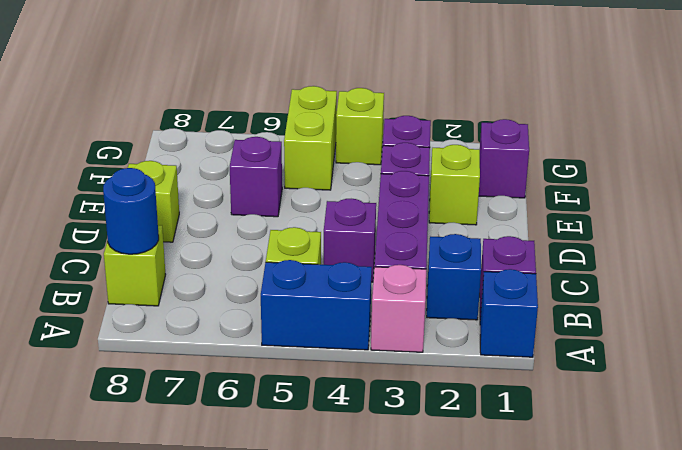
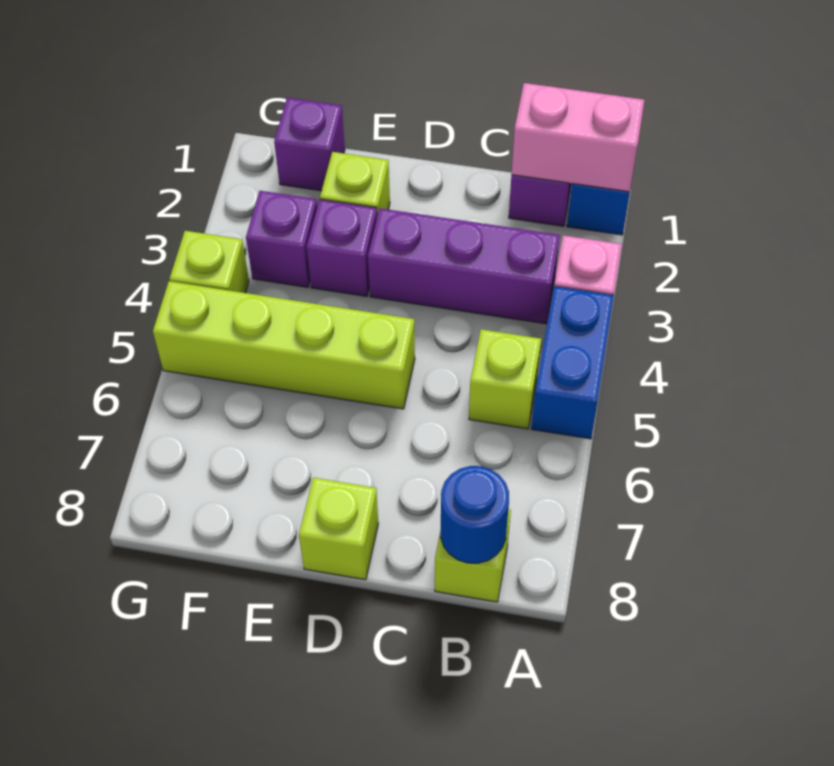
none -> pink brick A1:B1 level 2
blue brick B2 level 1 -> none
purple brick C4 level 1 -> none
purple brick E6 level 1 -> none
lime brick F5:G5 level 1 -> lime brick D5:G5 level 1

